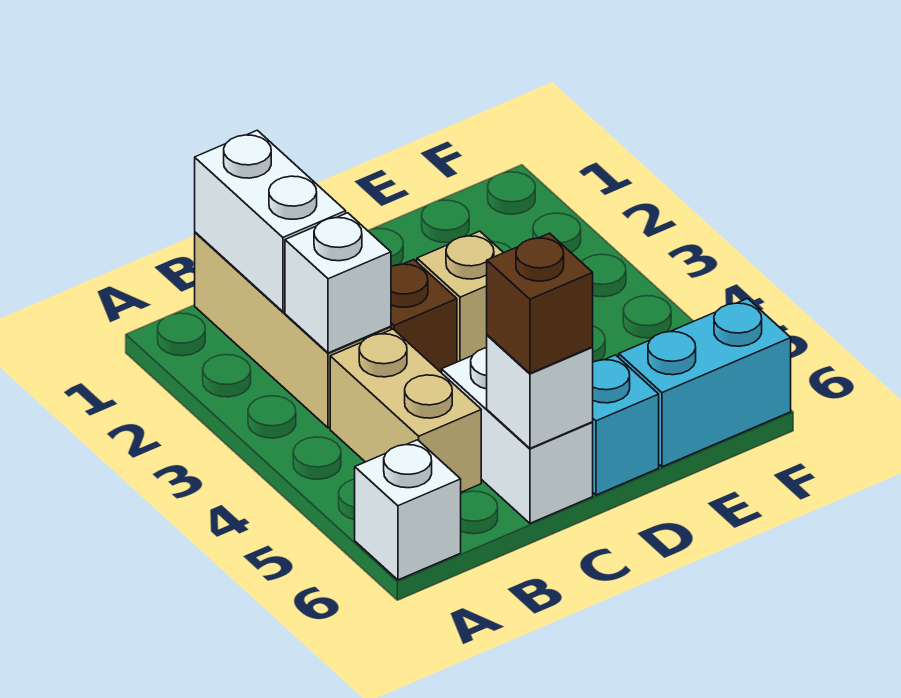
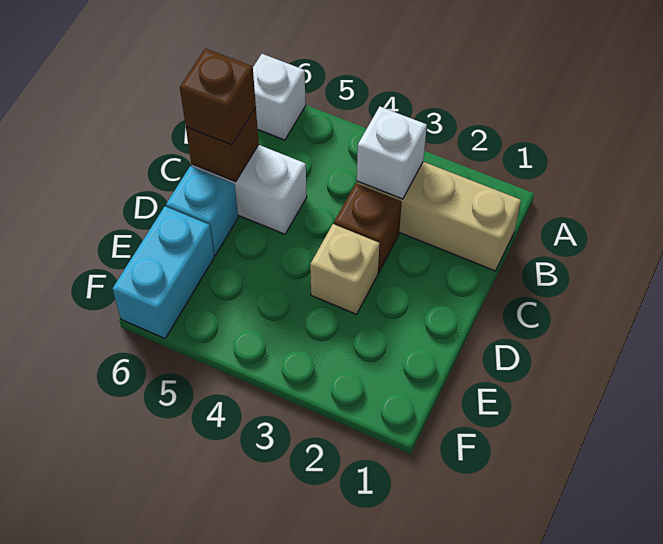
white brick B1:B2 level 2 -> none
tan brick B4:B5 level 1 -> none
white brick C6 level 2 -> brown brick C6 level 2

